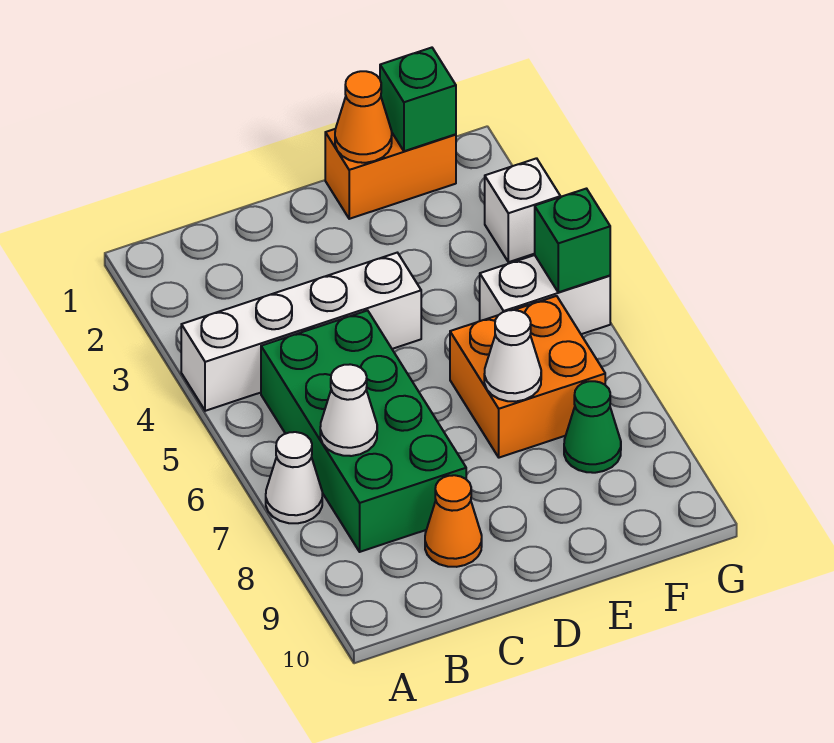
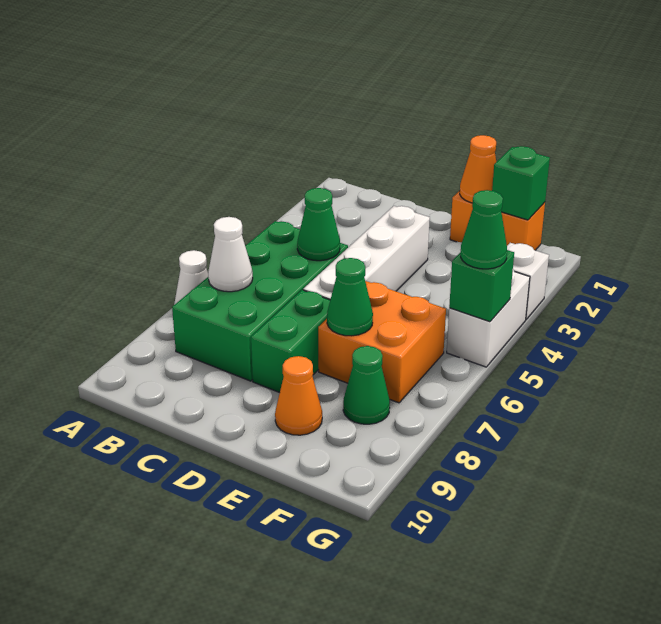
white brick A4:D4 level 1 -> white brick D3:D6 level 1
none -> green cone C5 level 2
orange cone C9 level 1 -> orange cone E9 level 1
none -> green brick D7:D8 level 1
white cone E7 level 2 -> green cone E7 level 2
white brick F5:G5 level 1 -> white brick G4:G5 level 1
none -> green cone G5 level 3

